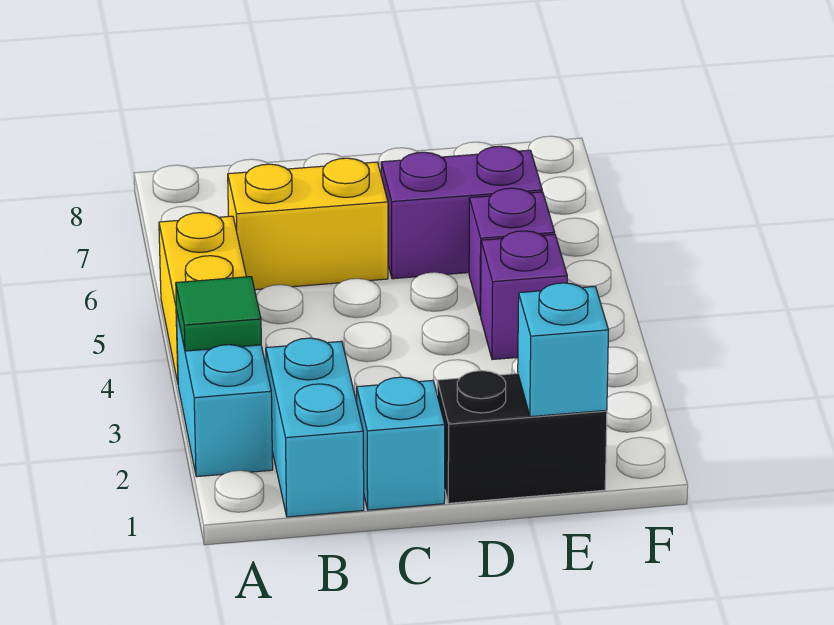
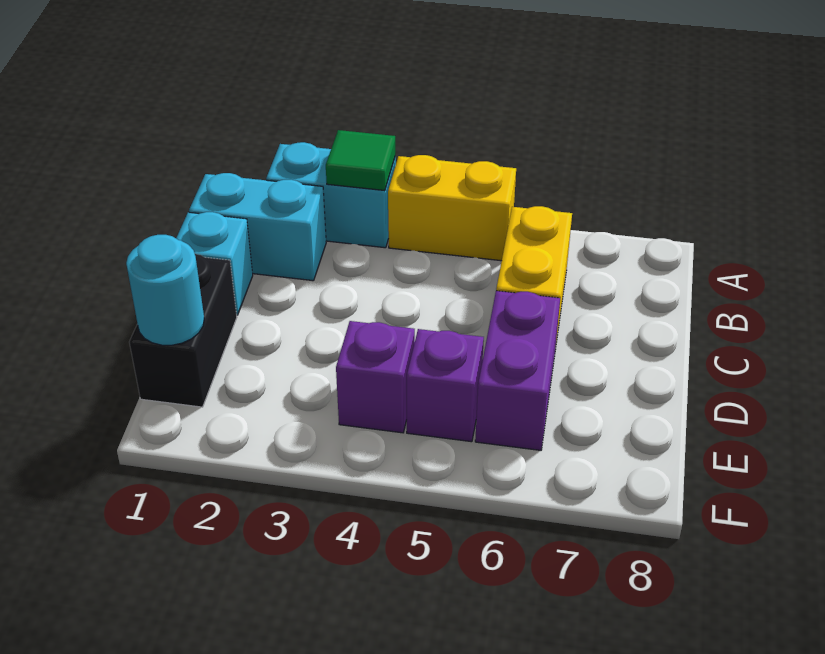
cyan brick E1 level 2 -> cyan round brick E1 level 2

